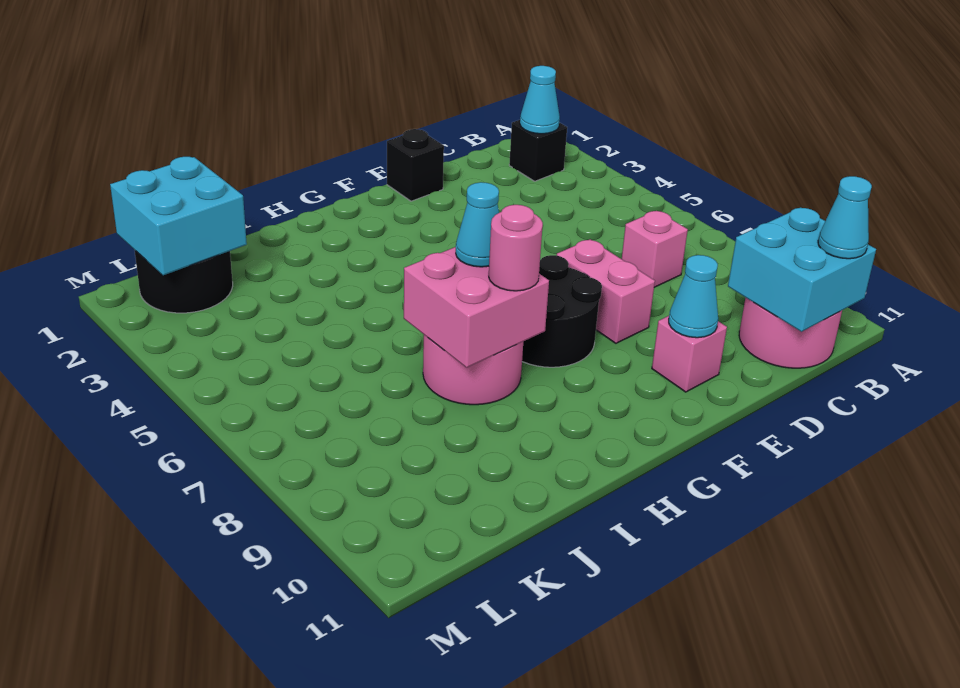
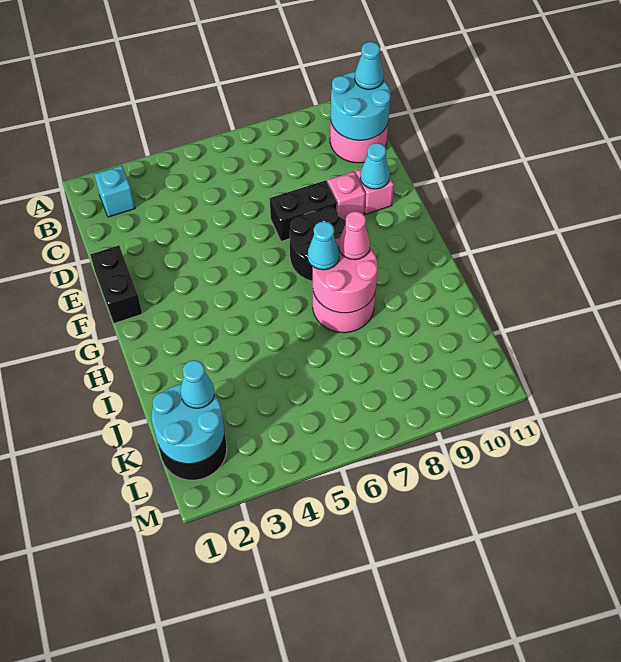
black brick B2 level 1 -> cyan brick B2 level 1
cyan cone B2 level 2 -> cyan cone K2 level 3
cyan brick B10:C11 level 2 -> cyan round brick B10:C11 level 2
pink brick C7 level 1 -> pink brick E9 level 1
black brick E1 level 1 -> black brick E1:F1 level 1
pink brick E7:E8 level 1 -> black brick E7:E8 level 1
pink brick H7:I8 level 2 -> pink round brick H7:I8 level 2
pink round brick H8 level 3 -> pink cone H8 level 3
cyan brick K1:L2 level 2 -> cyan round brick K1:L2 level 2

